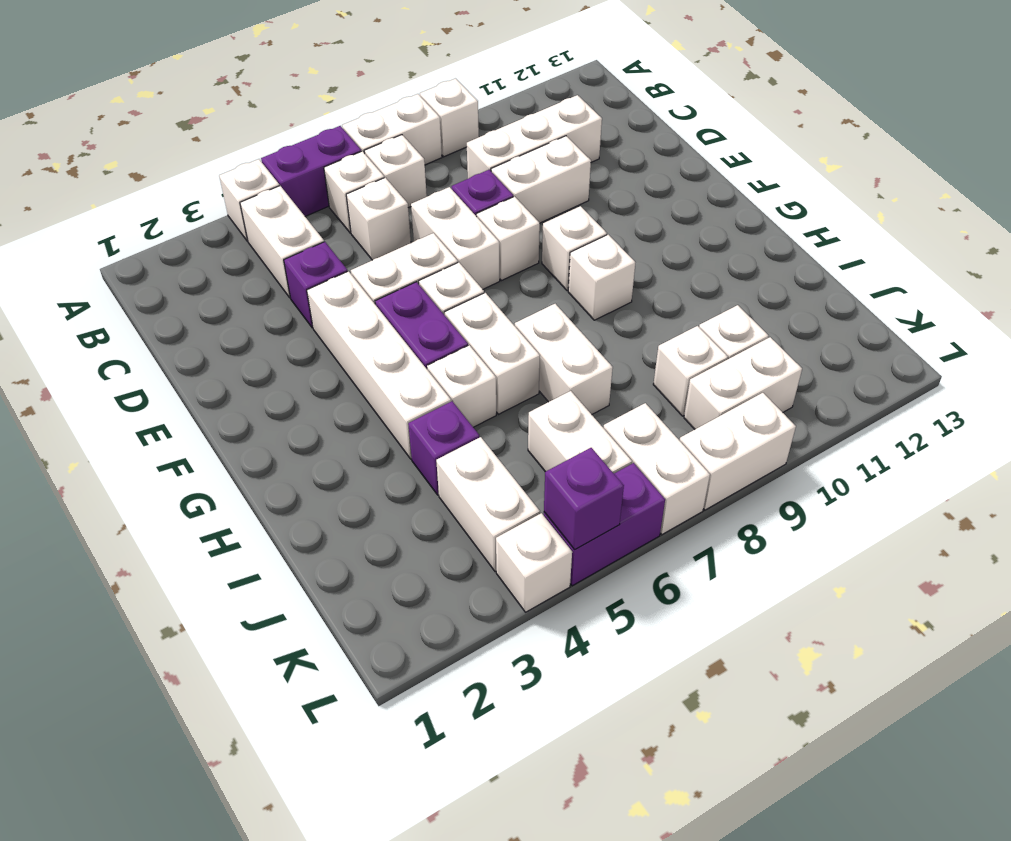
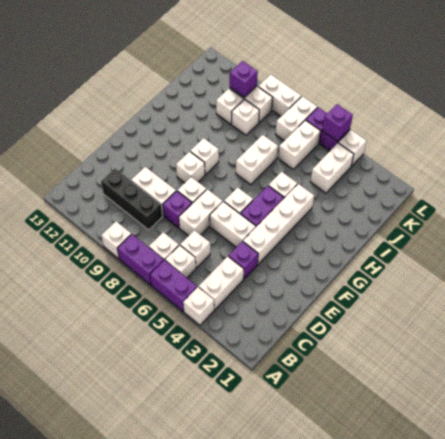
white brick A7:A8 level 1 -> purple brick A7:A8 level 1
white brick C9:C11 level 1 -> black brick C9:C11 level 1
white brick G6:H6 level 1 -> none
purple brick I4 level 1 -> purple brick K10 level 2

